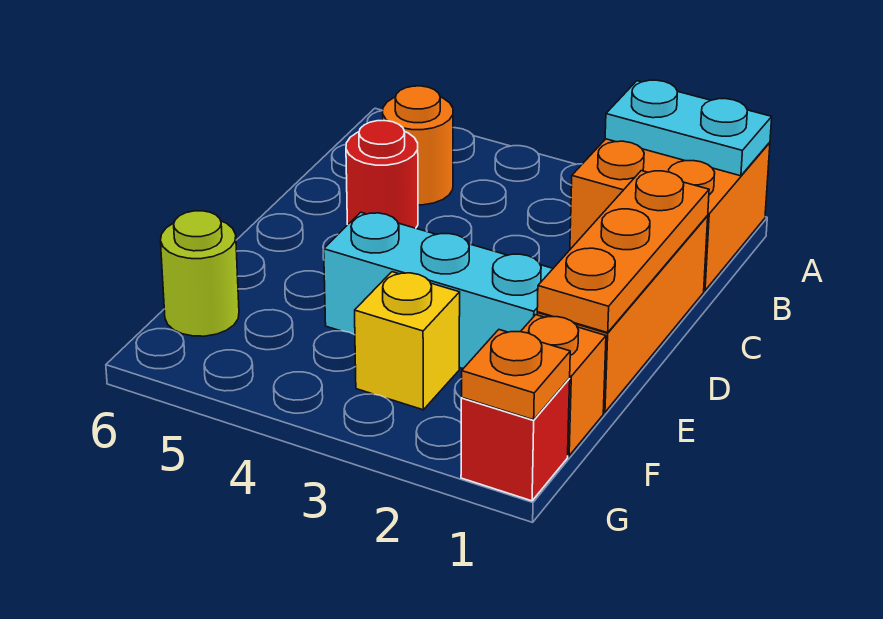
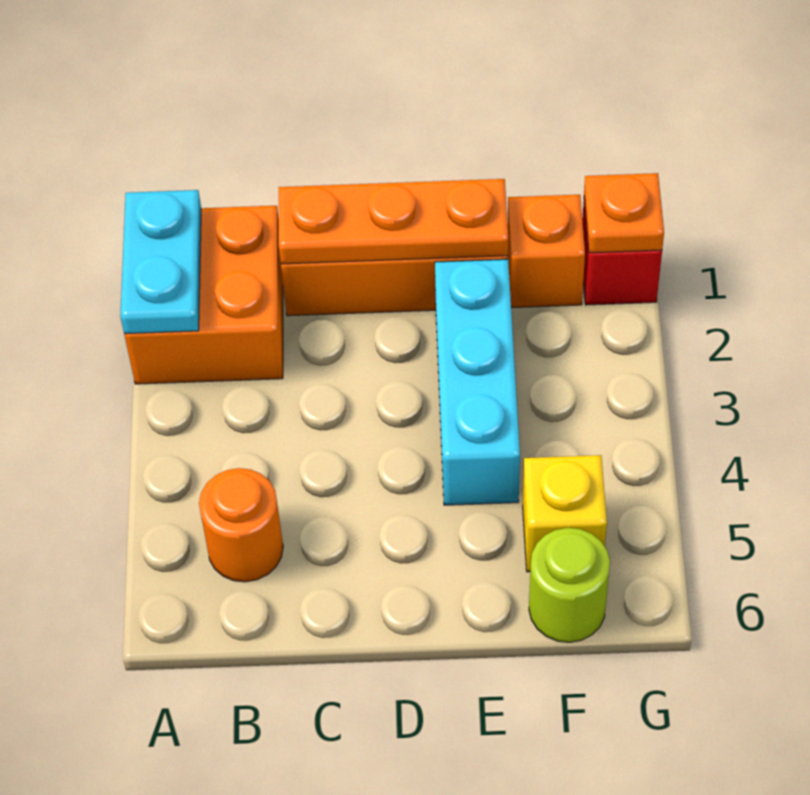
red round brick C5 level 1 -> none
yellow brick F3 level 1 -> yellow brick F5 level 1

